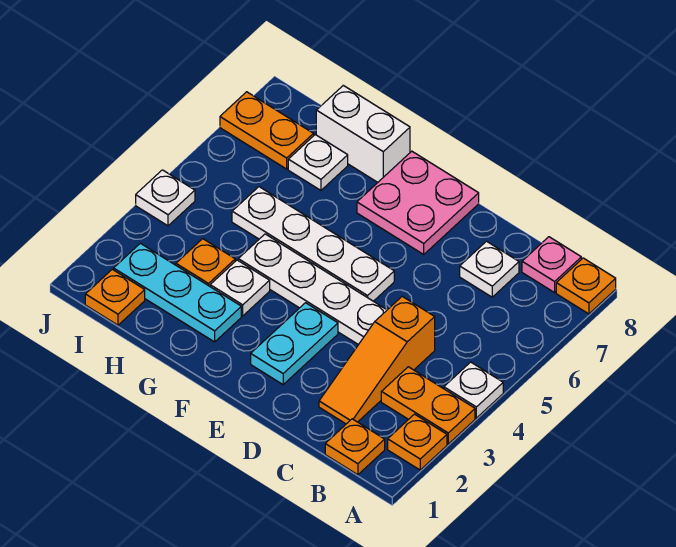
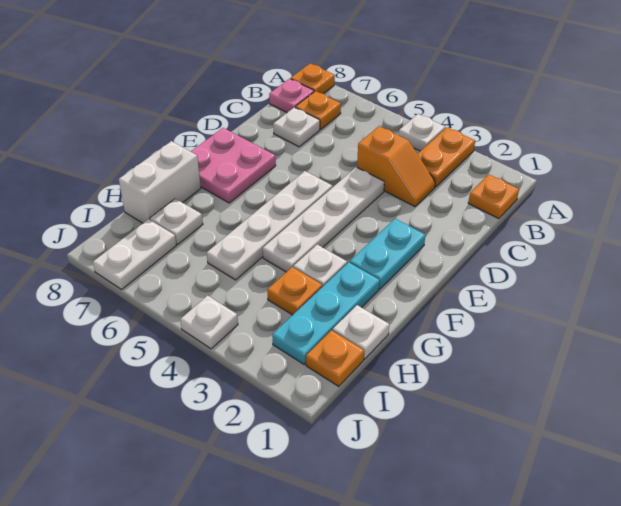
orange plate A2 level 1 -> orange plate B7 level 1
orange slope C2:C4 level 1 top 4 -> orange slope C3:C4 level 1 top 4
cyan plate E2:E3 level 1 -> cyan plate E2:F2 level 1
none -> white plate H1 level 1
orange plate I7:J7 level 1 -> white plate I7:J7 level 1

